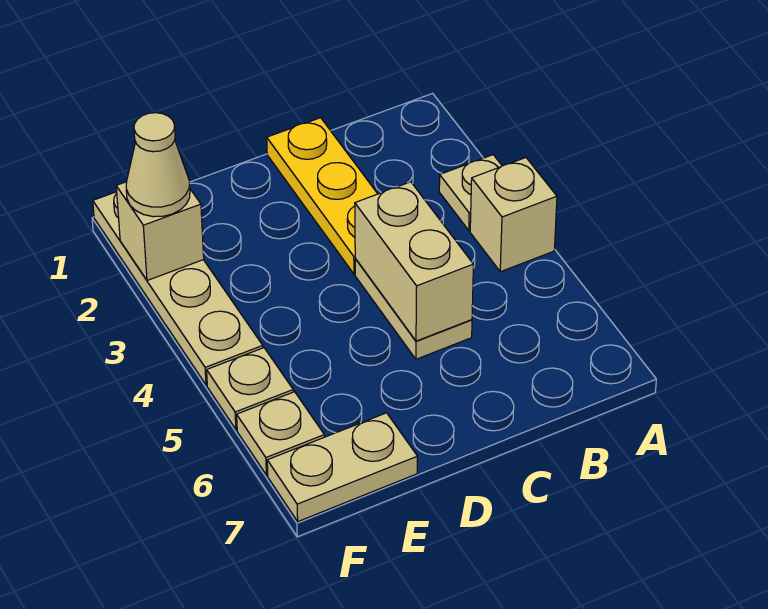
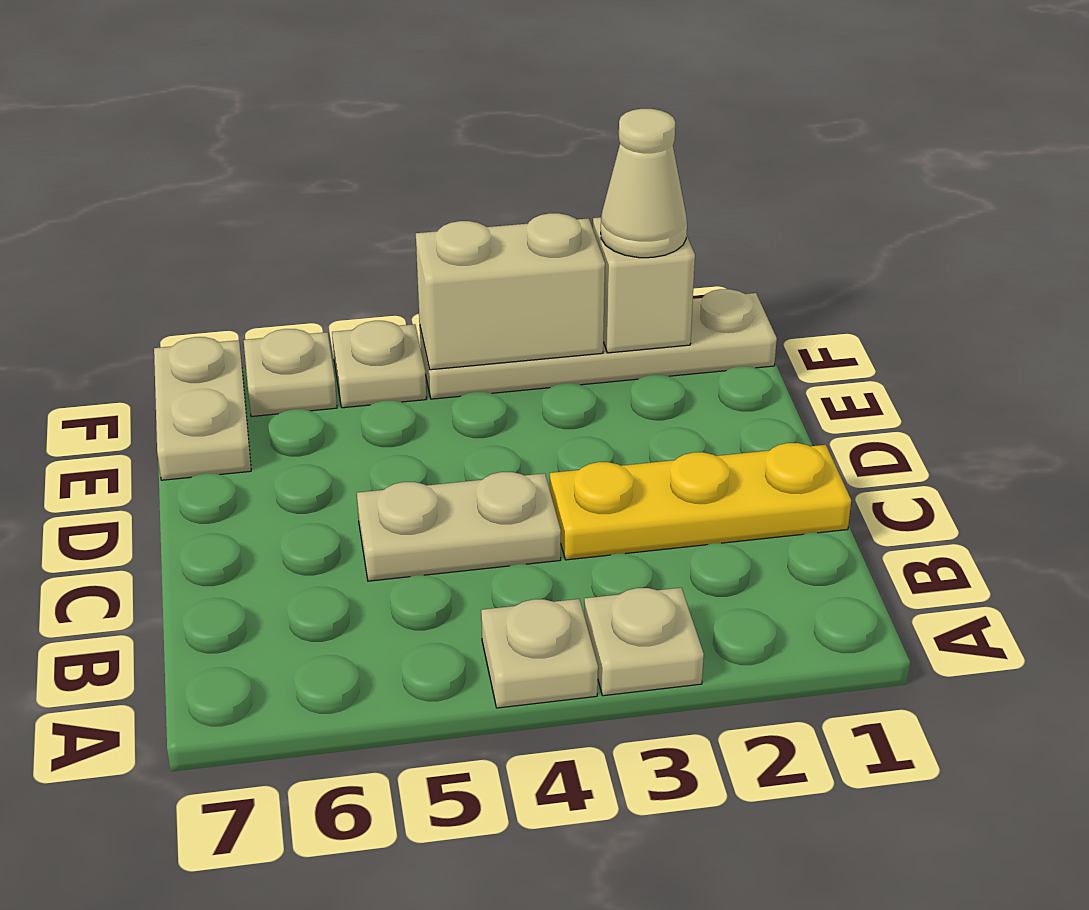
tan brick A4 level 1 -> tan plate A4 level 1
tan brick C4:C5 level 2 -> tan brick F3:F4 level 2

